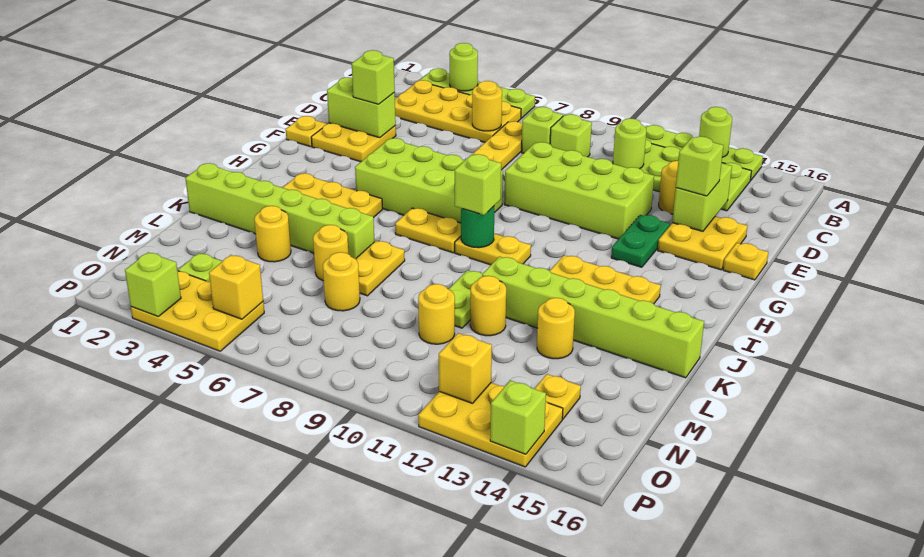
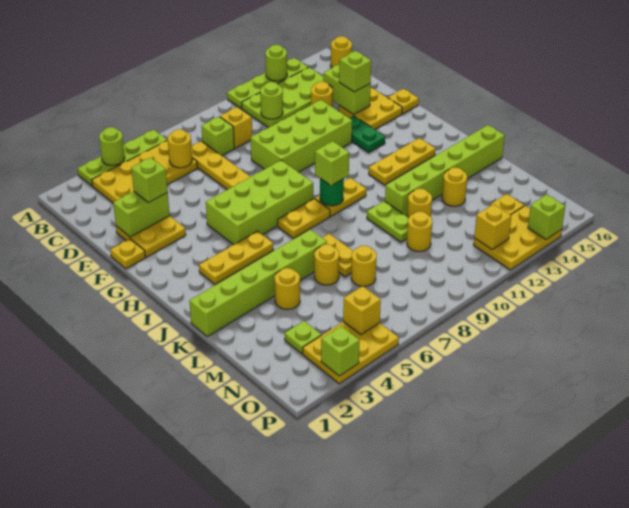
none -> yellow round brick B16 level 1
lime brick C9 level 1 -> yellow brick C9 level 1

